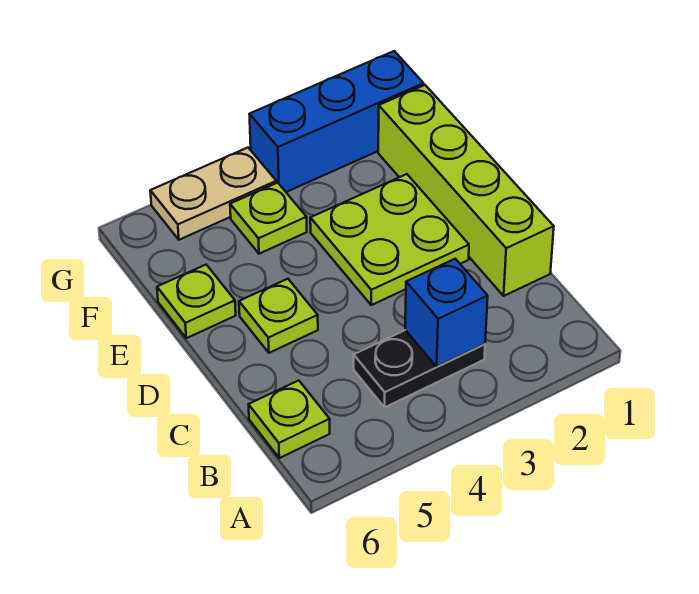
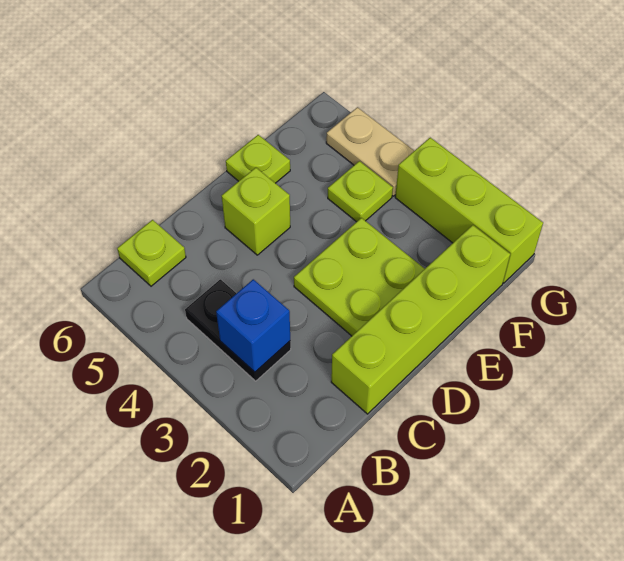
lime plate D5 level 1 -> lime brick D5 level 1
blue brick G1:G3 level 1 -> lime brick G1:G3 level 1

